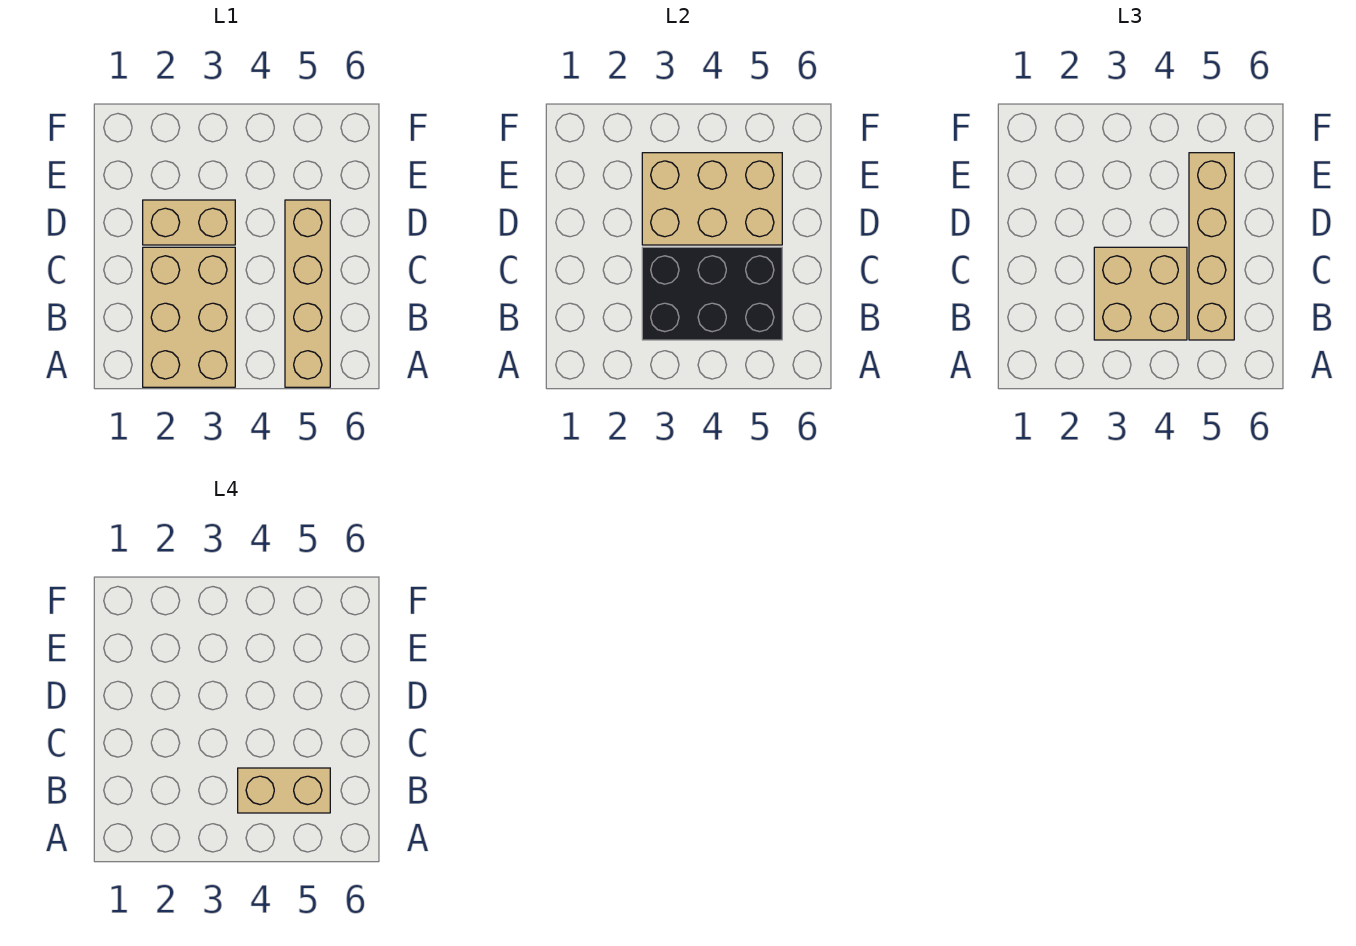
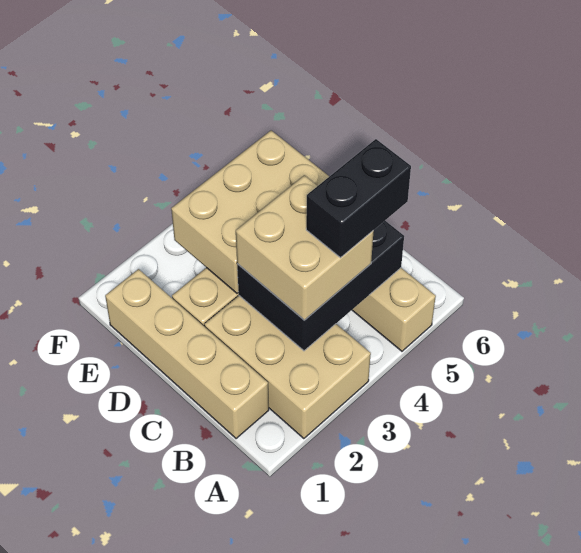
tan brick B4:B5 level 4 -> black brick B4:B5 level 4
tan brick B5:E5 level 3 -> tan brick B1:E1 level 1

